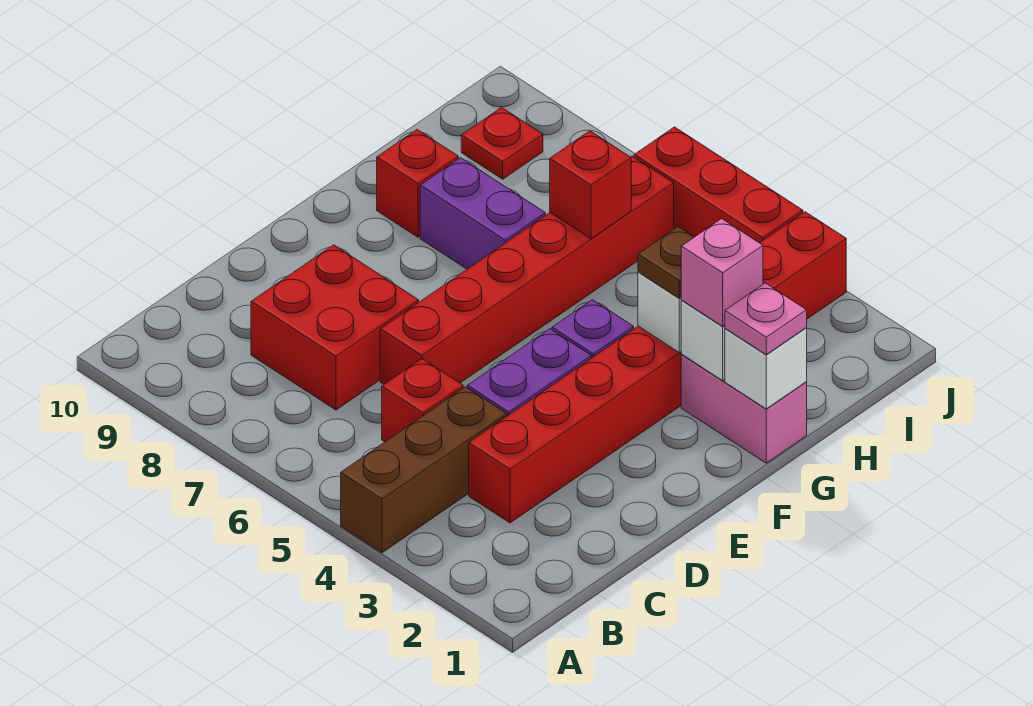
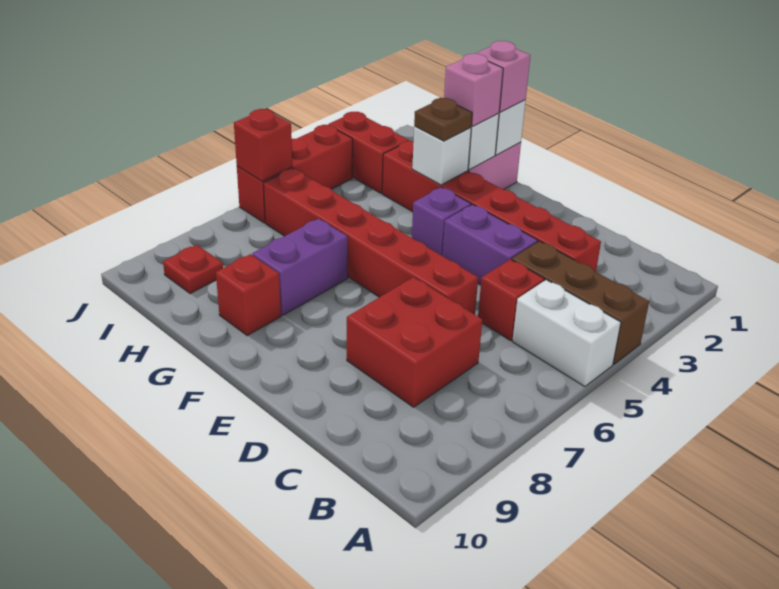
none -> white brick A5:B5 level 1
pink plate G1 level 3 -> pink brick G1 level 3
red brick H6 level 2 -> red brick J6 level 2

